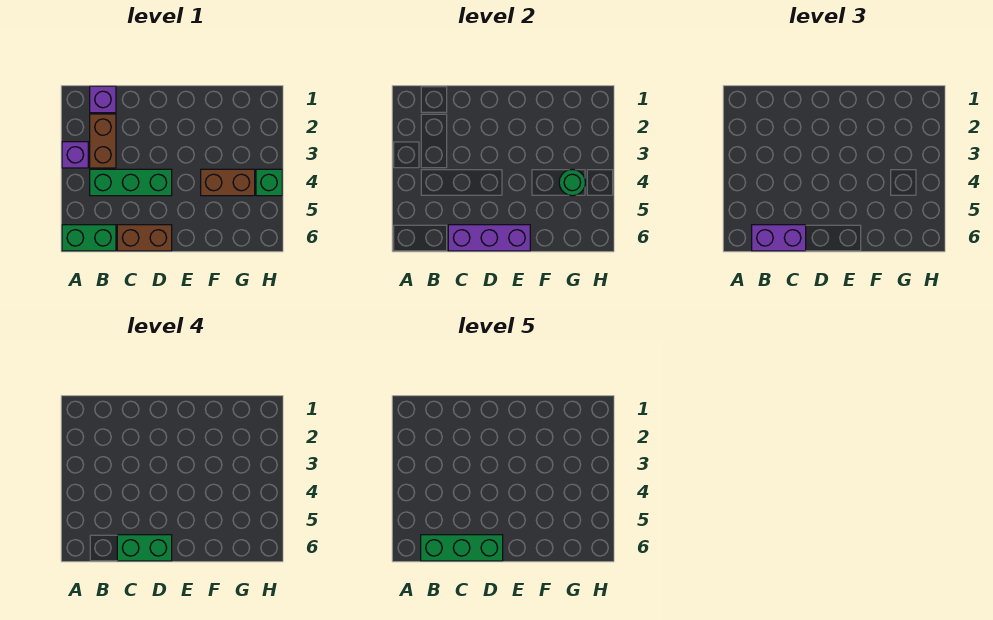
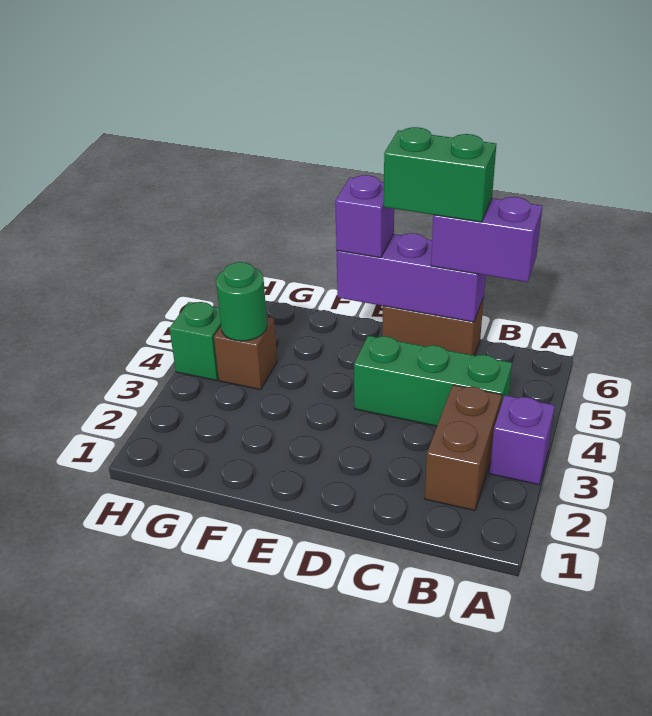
green brick A6:B6 level 1 -> none
purple brick B1 level 1 -> purple brick E6 level 3
green brick B6:D6 level 5 -> none
brown brick F4:G4 level 1 -> brown brick G4 level 1

